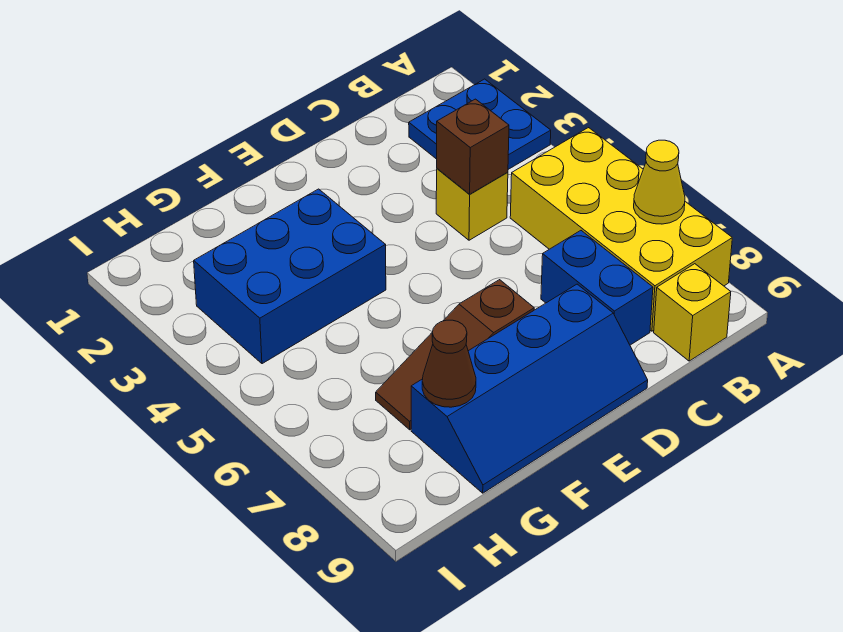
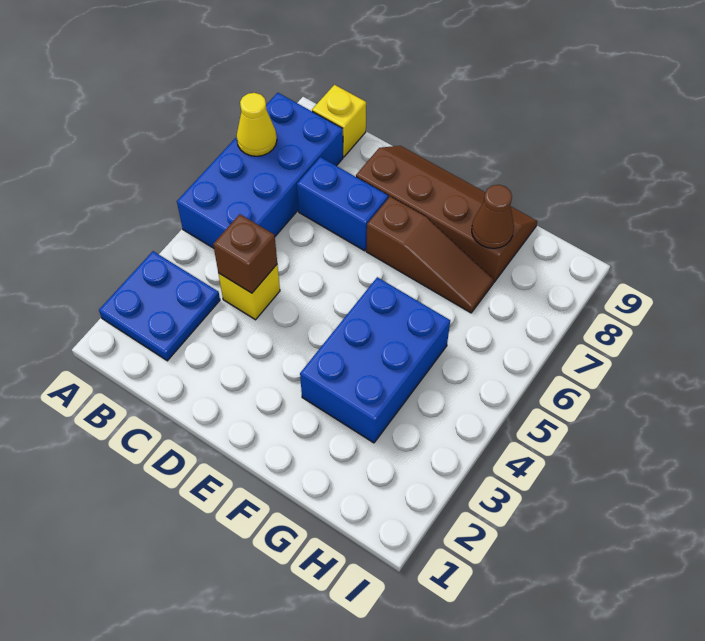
yellow brick A5:B8 level 1 -> blue brick A5:B8 level 1
blue brick C7:C8 level 1 -> blue brick C7:D7 level 1
blue slope D8:G9 level 1 top 8 -> brown slope D8:G9 level 1 top 8
blue brick F3:H4 level 1 -> blue brick F3:G5 level 1

